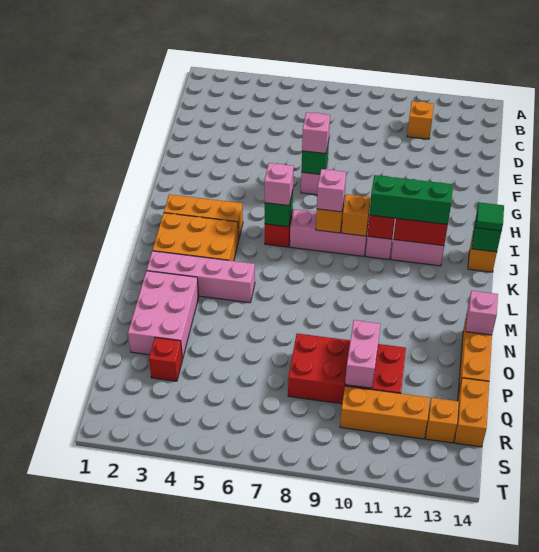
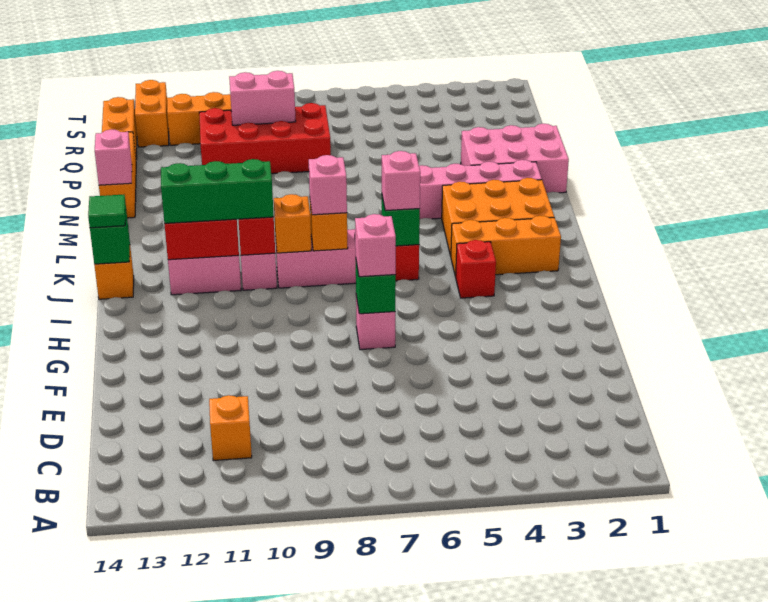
pink brick N2:P3 level 1 -> pink brick N1:O3 level 1
pink brick P10:Q10 level 2 -> pink brick Q9:Q10 level 2
red brick Q3 level 1 -> red brick I4 level 1
orange brick R13 level 1 -> orange brick R13:S13 level 1

